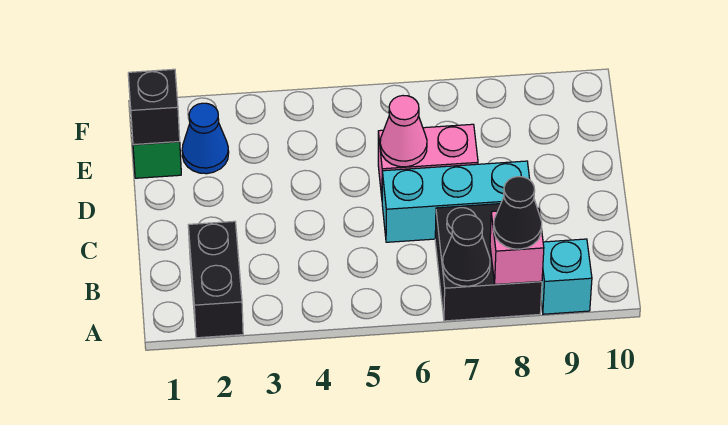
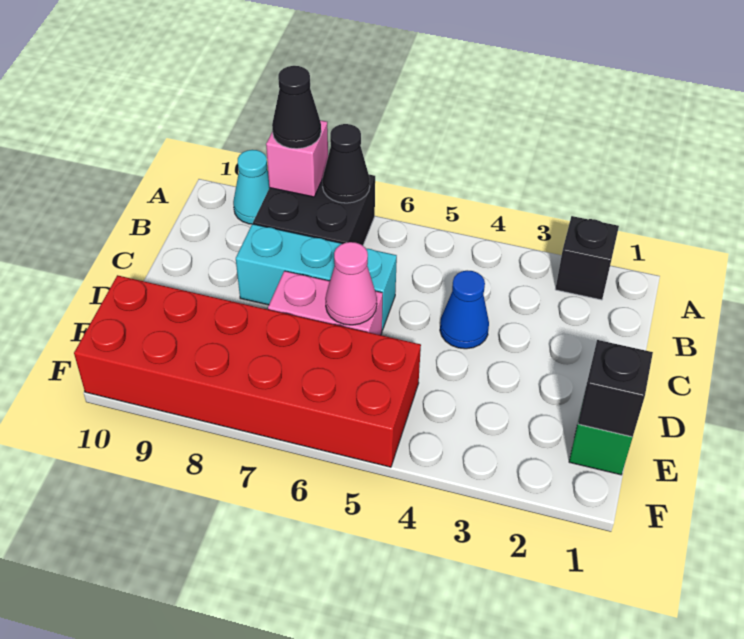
black brick A2:B2 level 1 -> black brick A2 level 1
cyan brick A9 level 1 -> cyan cone A9 level 1
blue cone E2 level 1 -> blue cone C4 level 1
none -> red brick E5:F10 level 1

